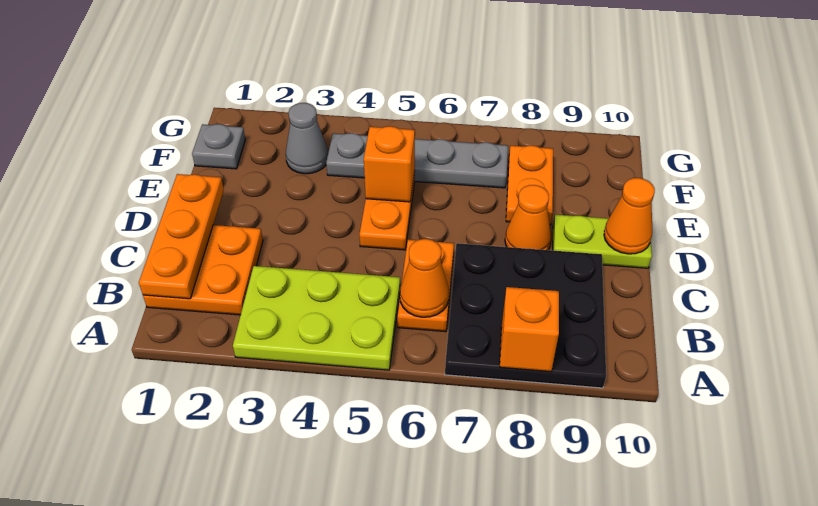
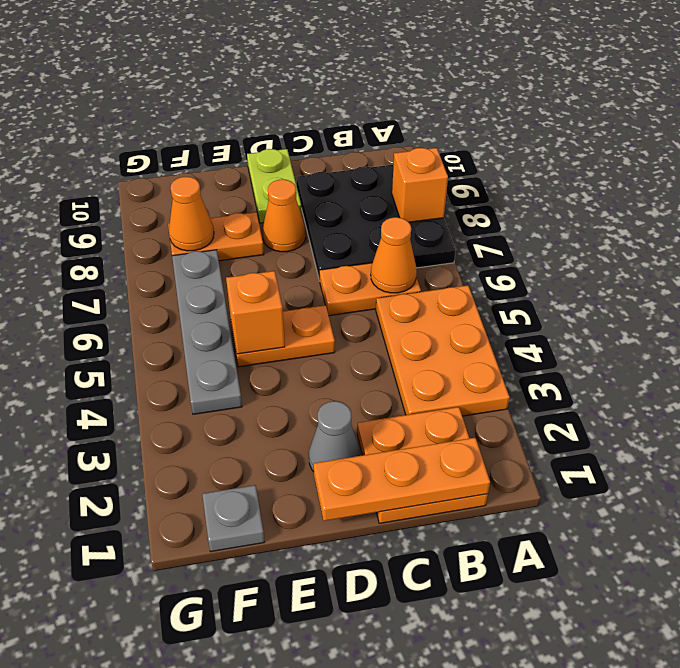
lime plate A3:B5 level 1 -> orange plate A3:B5 level 1
orange cone D10 level 2 -> orange cone F8 level 2
grey cone F3 level 1 -> grey cone D2 level 1

